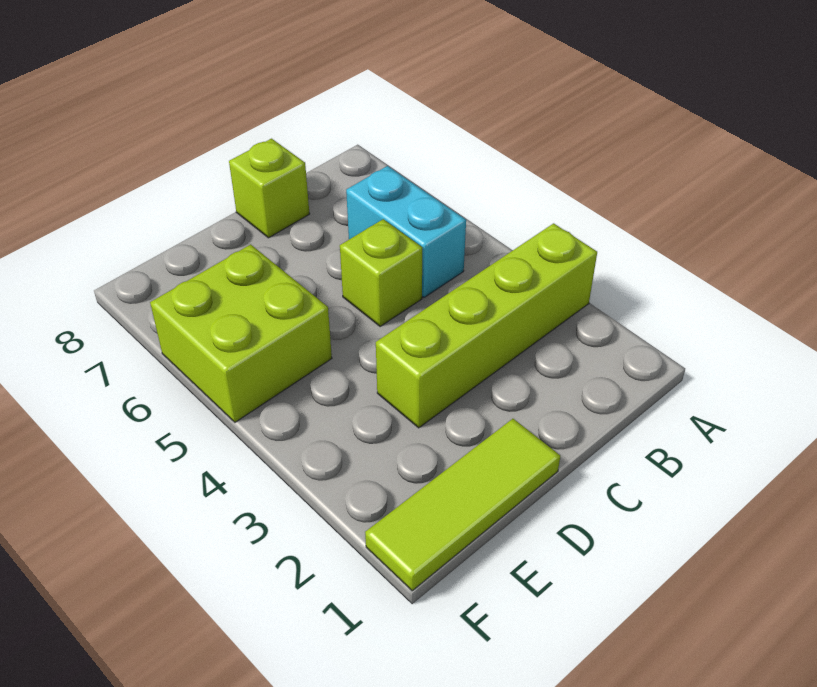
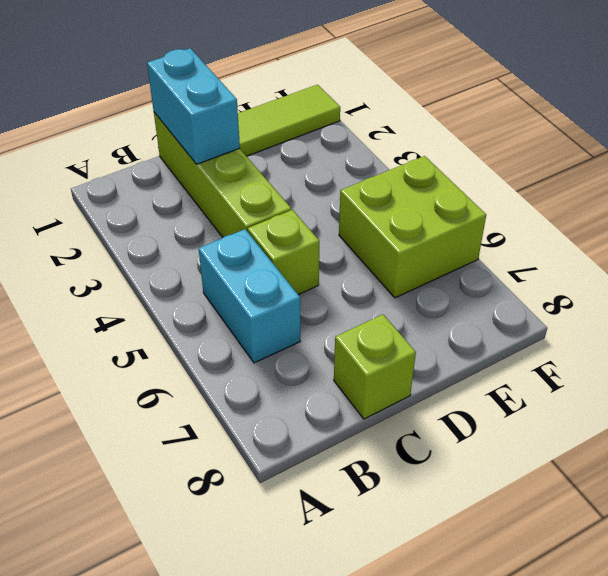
lime brick A3:D3 level 1 -> lime brick C1:C4 level 1
none -> cyan brick C1:C2 level 2

